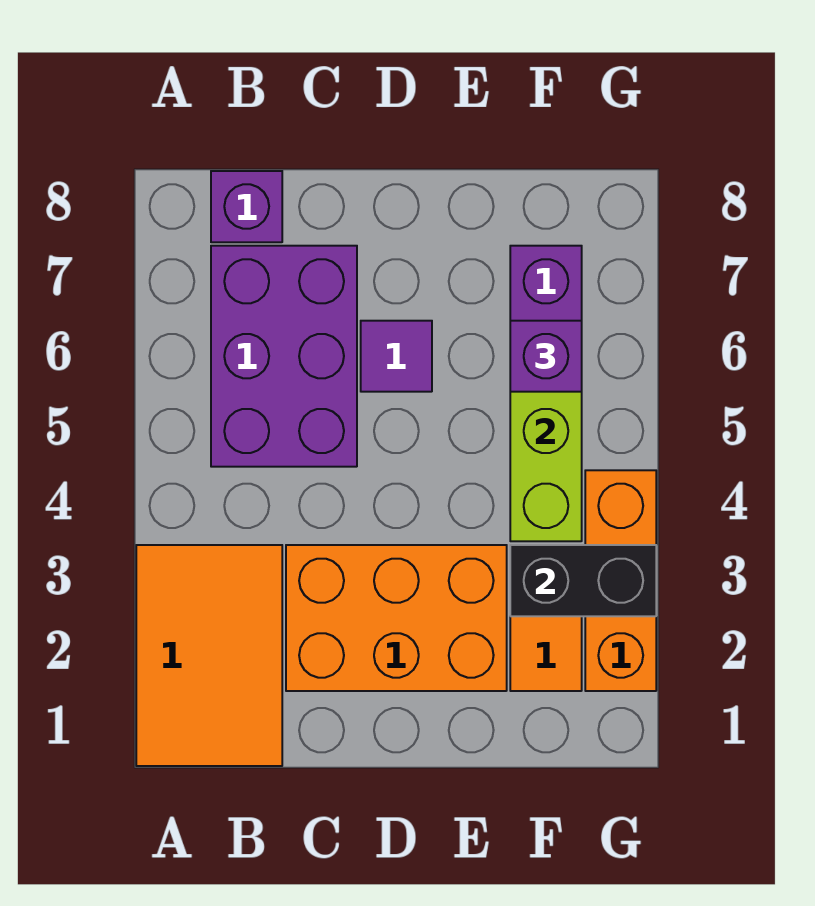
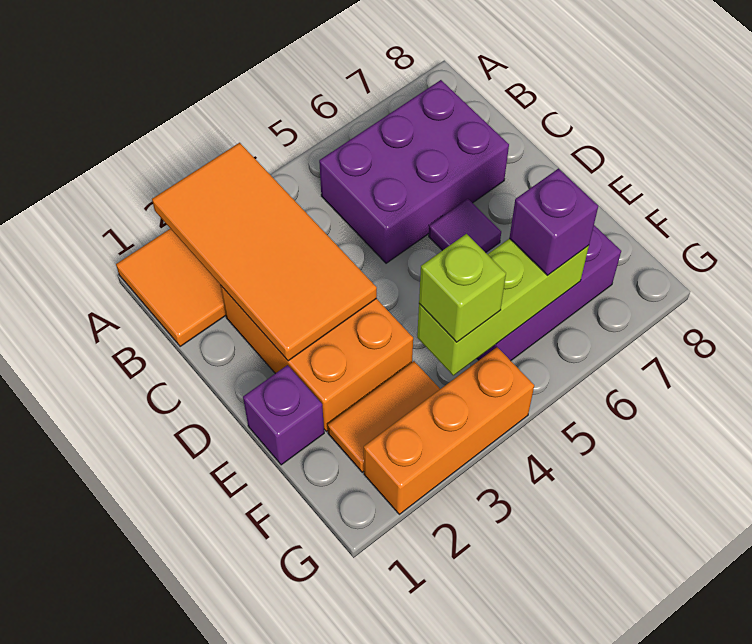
none -> orange tile A2:D3 level 2
purple brick B8 level 1 -> purple brick E1 level 1
black brick F3:G3 level 2 -> none
none -> lime brick F4 level 3

